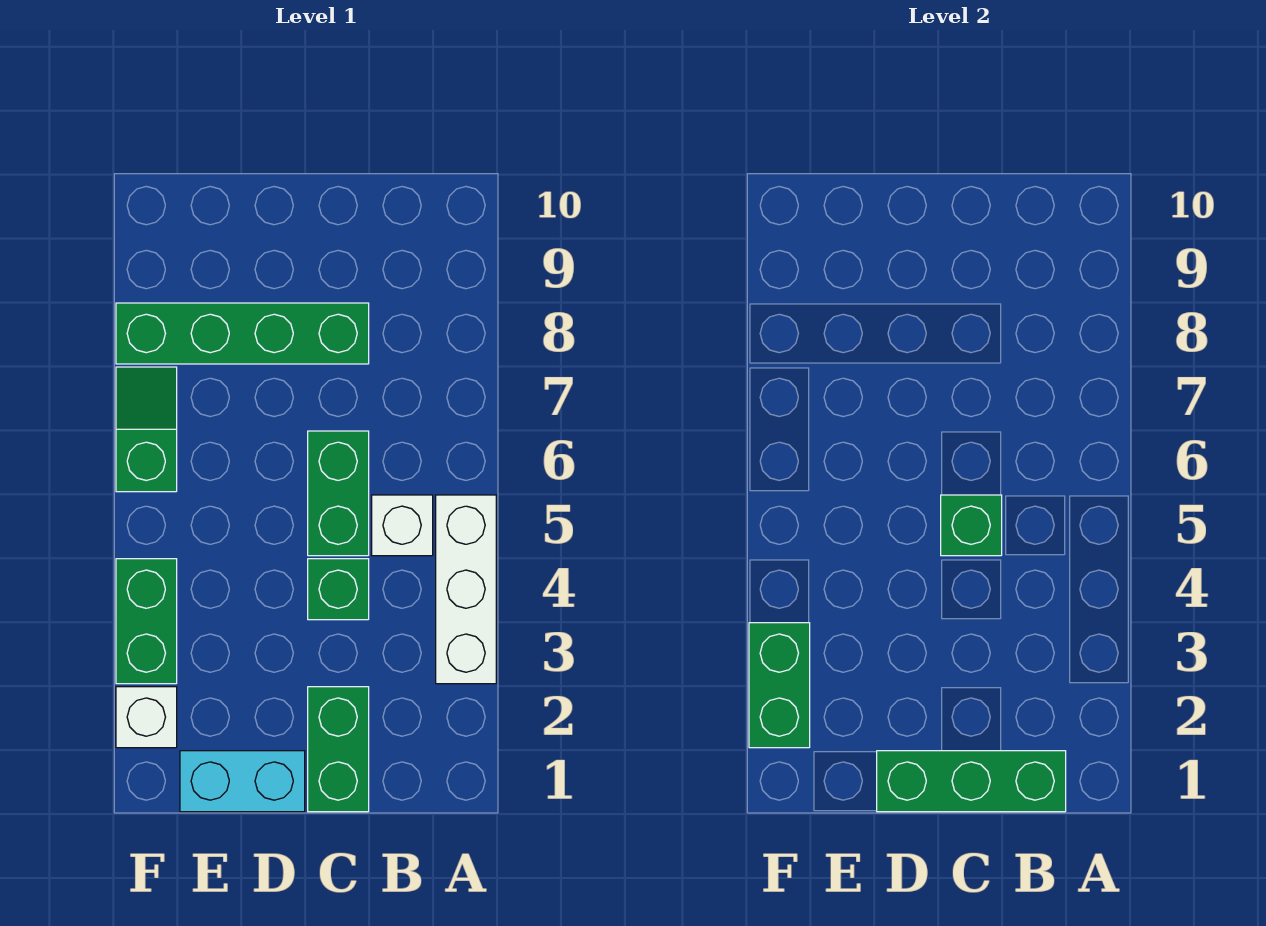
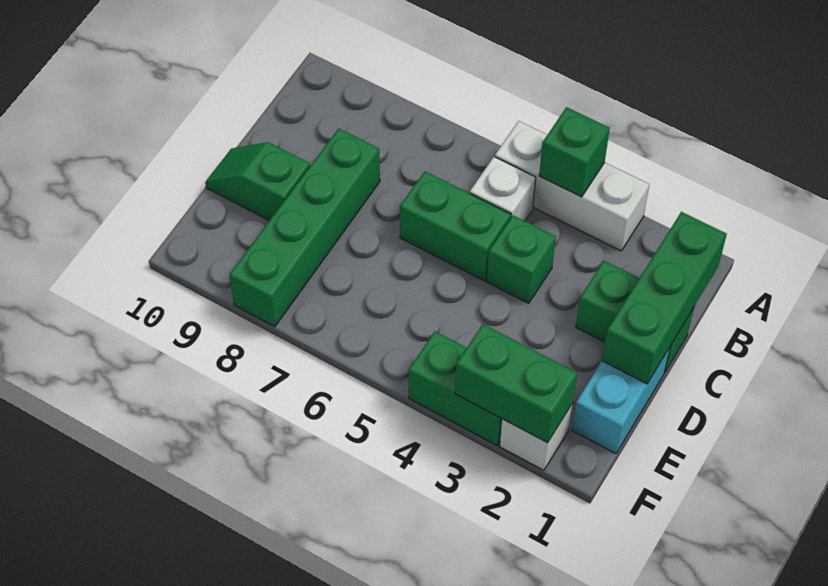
green brick C5 level 2 -> green brick A4 level 2
green slope F6:F7 level 1 top 6 -> green slope D9:D10 level 1 top 9

